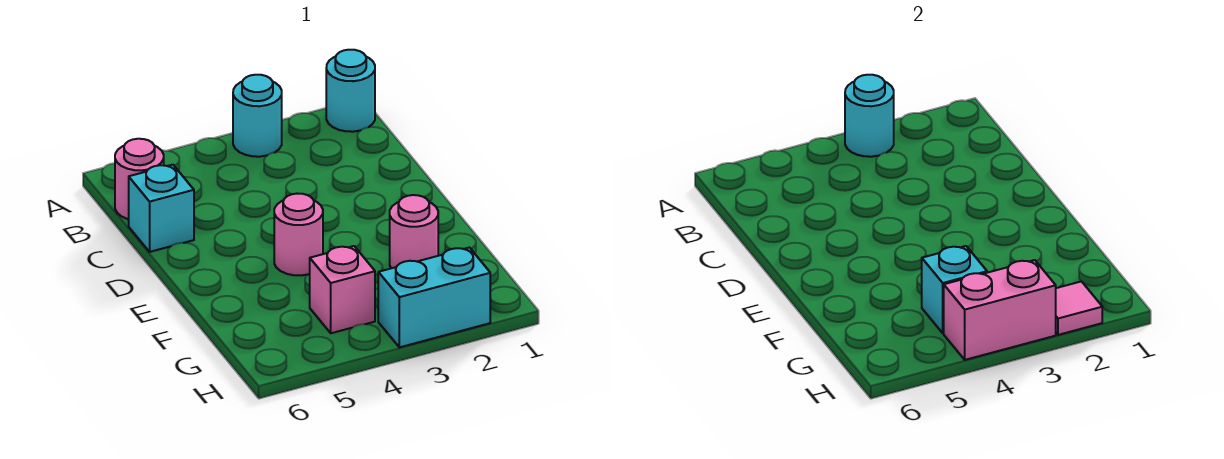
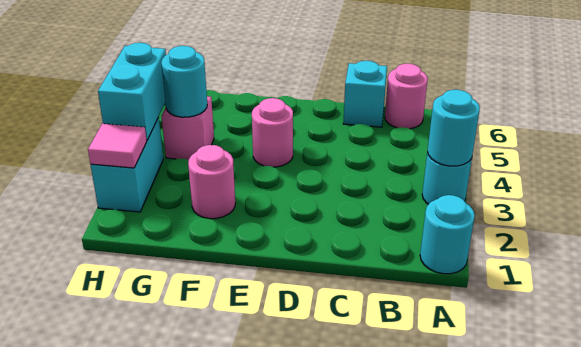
cyan brick G4 level 2 -> cyan round brick G4 level 2
pink brick H3:H4 level 2 -> cyan brick H3:H4 level 2

